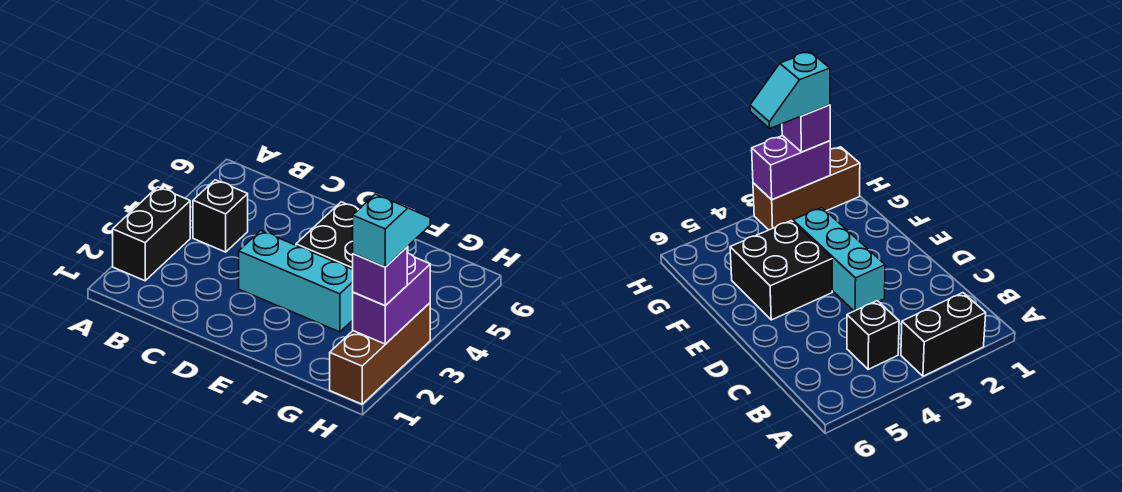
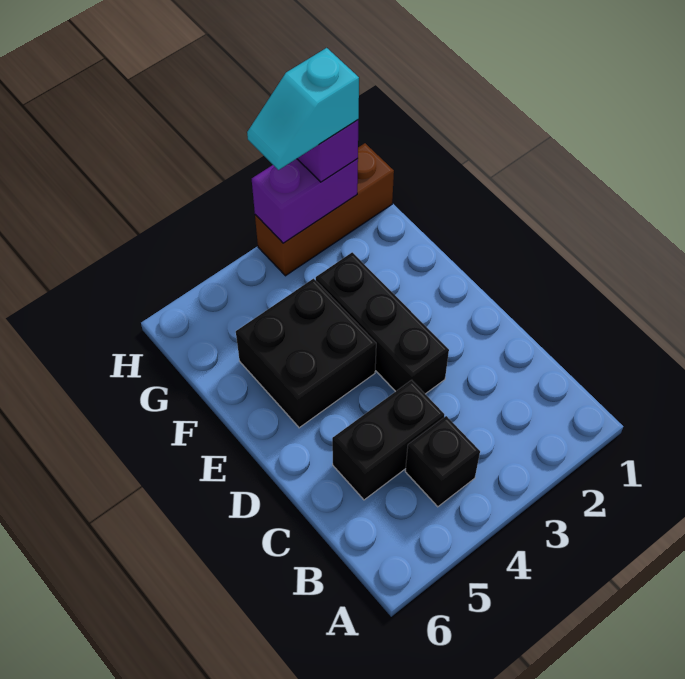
black brick A2:A3 level 1 -> black brick C4:C5 level 1
cyan brick D3:F3 level 1 -> black brick D3:F3 level 1

